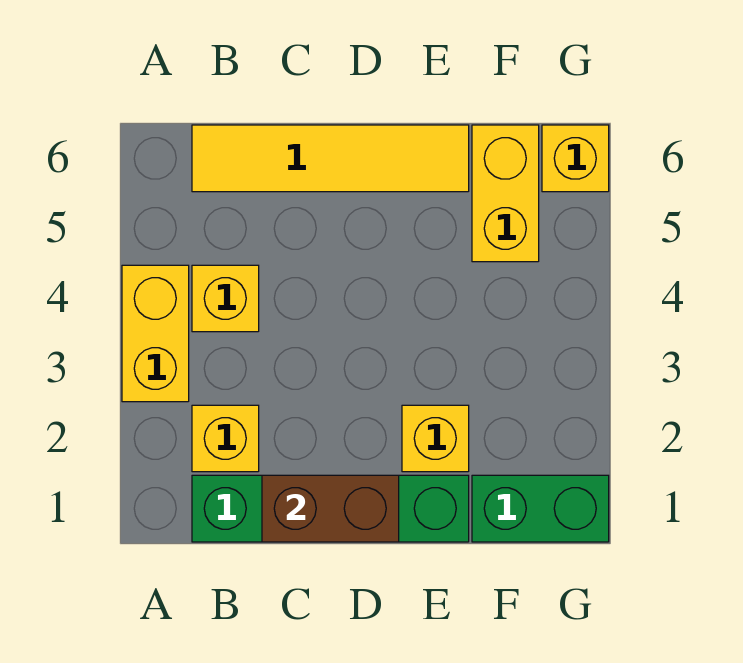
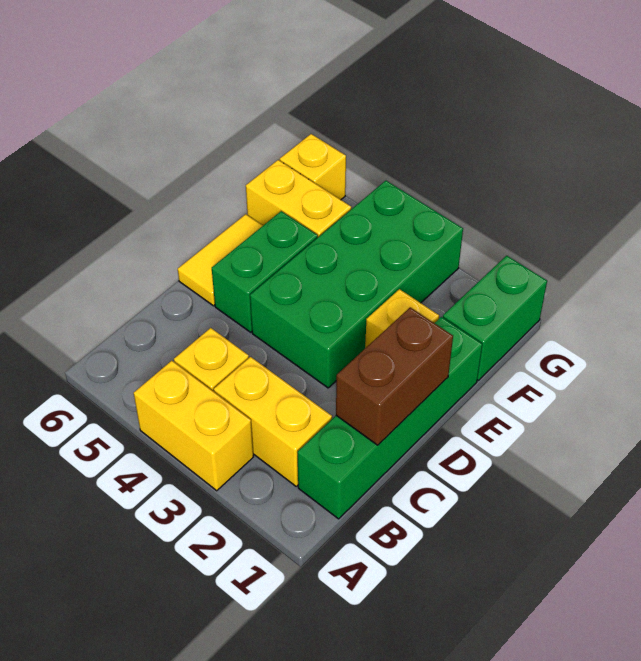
yellow brick B2 level 1 -> yellow brick B2:B3 level 1
yellow tile B6:E6 level 1 -> yellow tile D6:E6 level 1
none -> green brick D3:G4 level 1
none -> green brick D5:E5 level 1

